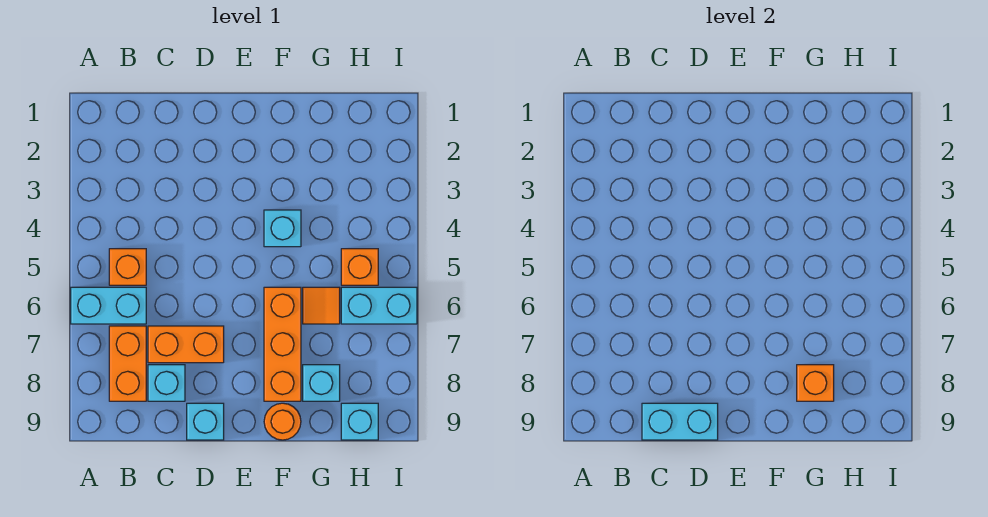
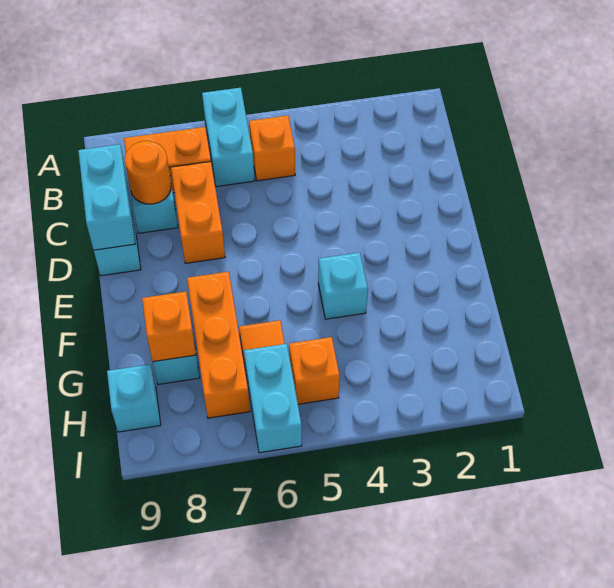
orange brick F6:F8 level 1 -> orange brick F7:H7 level 1
orange round brick F9 level 1 -> orange round brick C8 level 2

